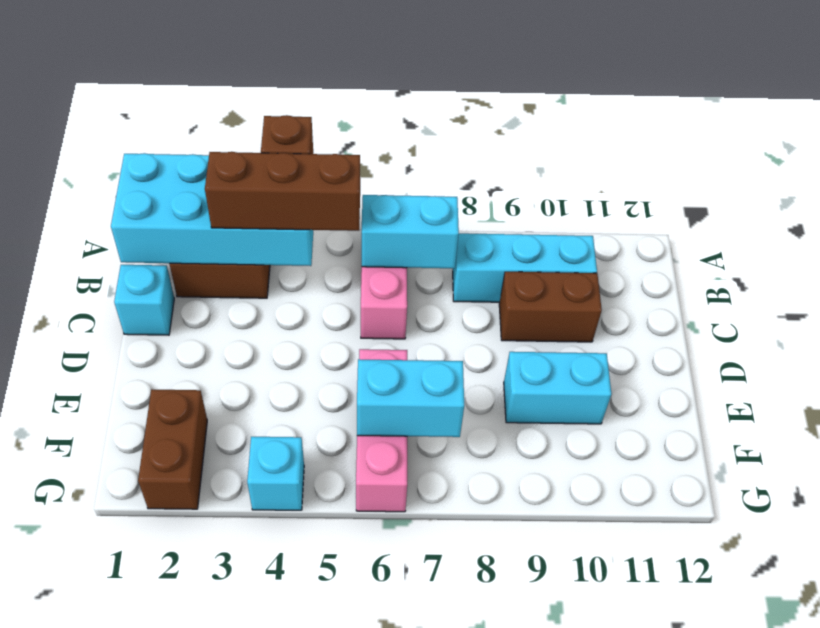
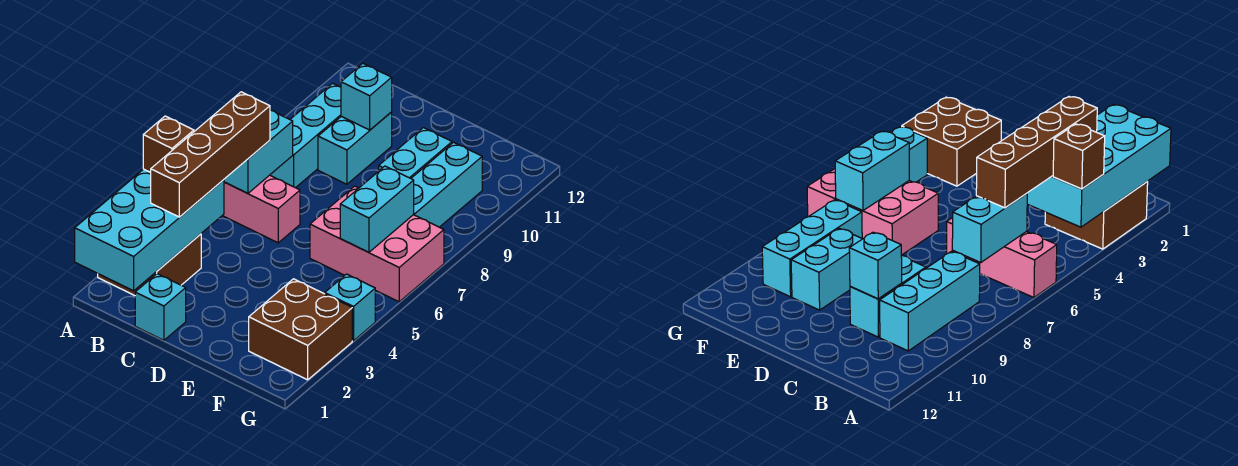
brown brick B3:B5 level 3 -> brown brick B3:B6 level 3
brown brick C9:C10 level 1 -> cyan brick C9:C10 level 1
none -> cyan brick C10 level 2
pink brick E6:G6 level 1 -> pink brick E6:G7 level 1
brown brick F2:G2 level 1 -> brown brick F2:G3 level 1
none -> cyan brick F8:F10 level 1

